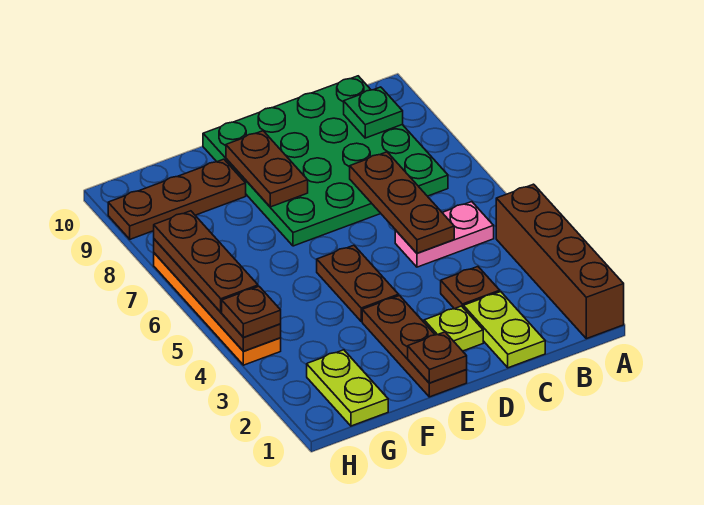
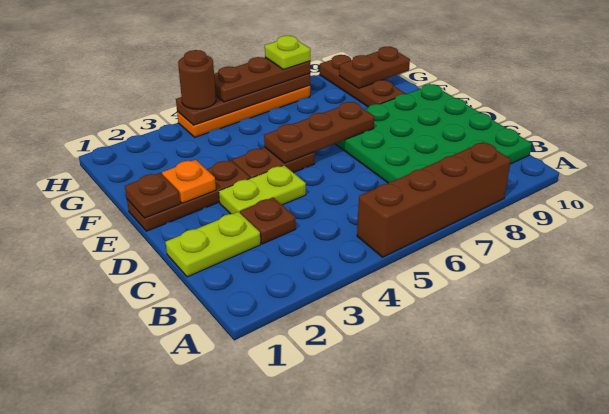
brown brick A1:A4 level 1 -> brown brick A5:A8 level 1
pink plate B5:C5 level 1 -> none
green plate B9 level 2 -> none
brown plate C5:C7 level 2 -> brown plate E5:E7 level 2
lime plate D2 level 1 -> lime plate H7 level 4
none -> orange plate E2 level 2
brown plate E8:E9 level 2 -> brown plate G9:G10 level 2
lime plate G1:G2 level 1 -> lime plate D3:D4 level 1
brown plate H4 level 3 -> brown round brick H4 level 3

